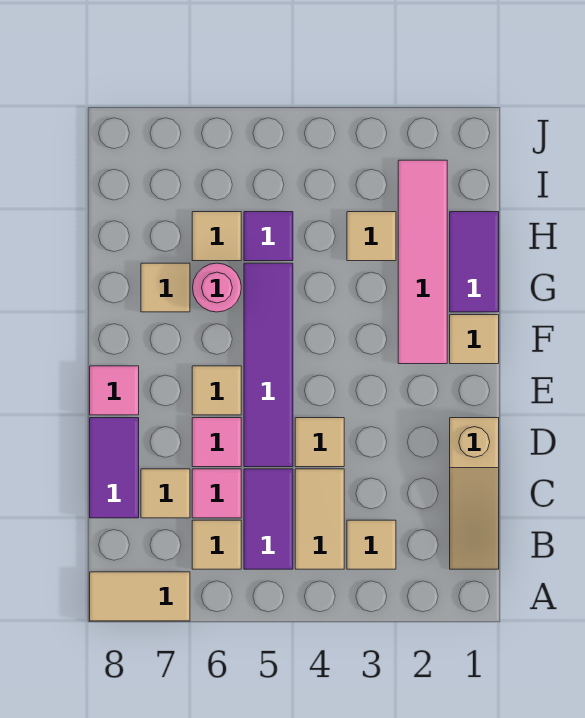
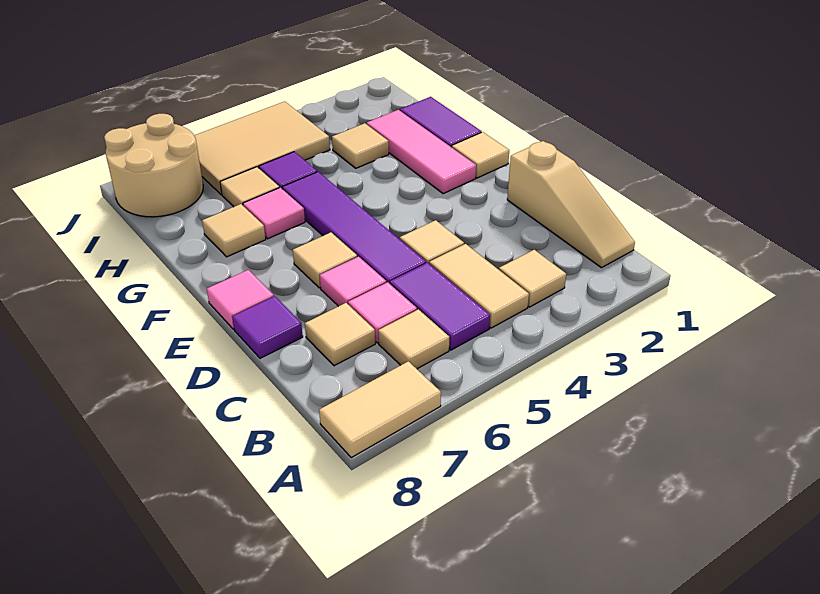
purple tile C8:D8 level 1 -> purple tile D8 level 1
pink tile F2:I2 level 1 -> pink tile F2:H2 level 1
pink round brick G6 level 1 -> pink tile G6 level 1
none -> tan tile I4:J6 level 1
none -> tan round brick I7:J8 level 1

